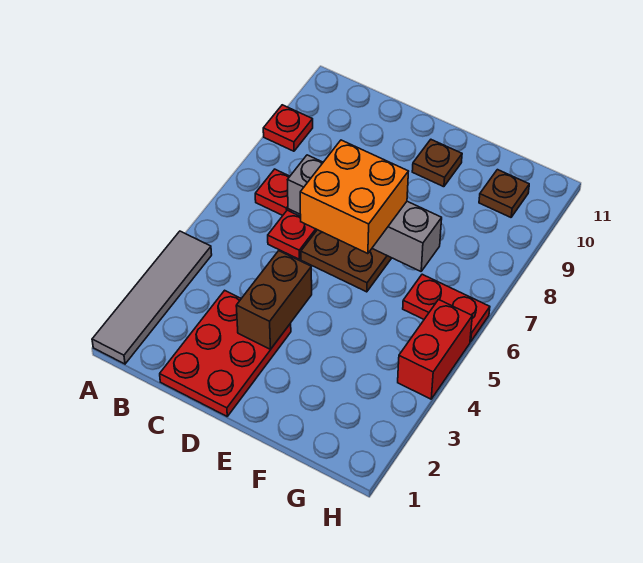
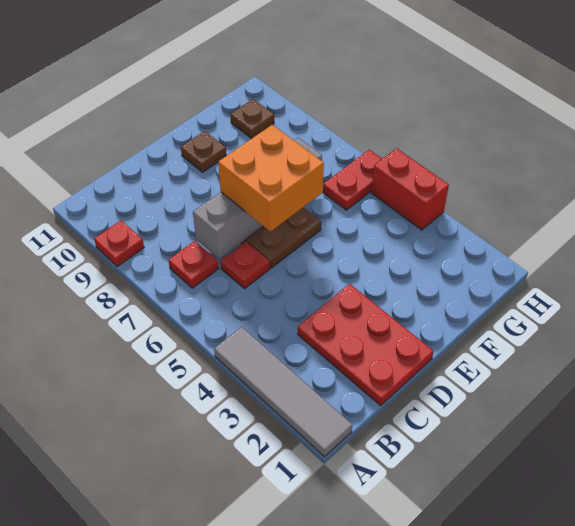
brown brick D3:D4 level 2 -> none

